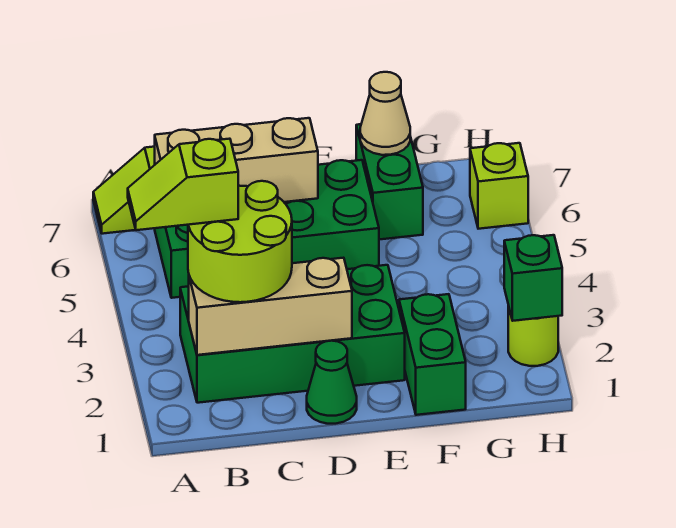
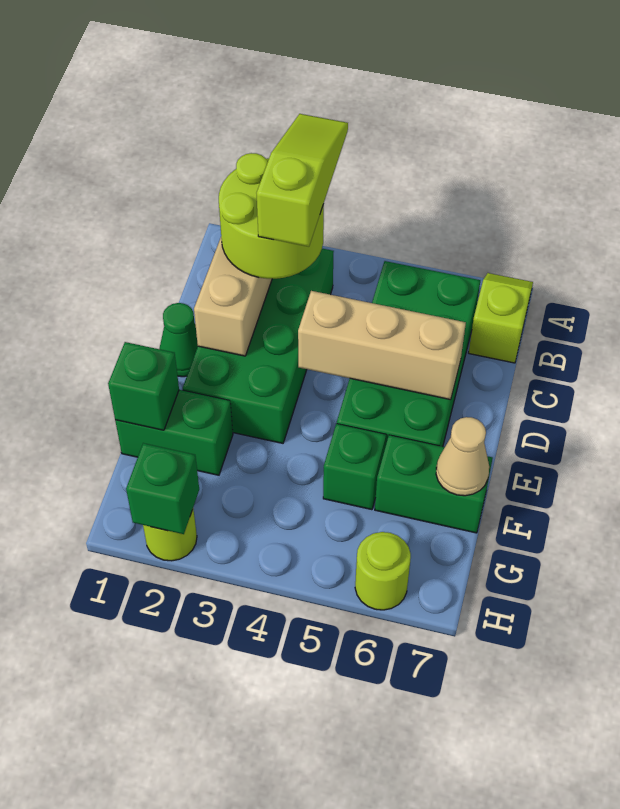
lime slope A3:B3 level 4 top B -> lime slope A3:C3 level 4 top C
tan brick B6:D6 level 2 -> tan brick D4:D6 level 2
none -> green brick F1 level 2
none -> green brick F5 level 1
lime brick H6 level 1 -> lime round brick H6 level 1

